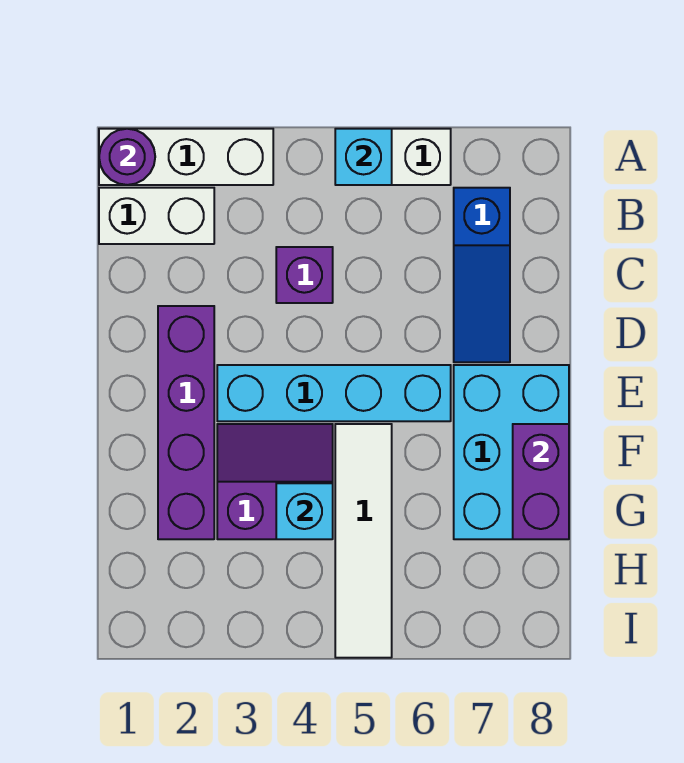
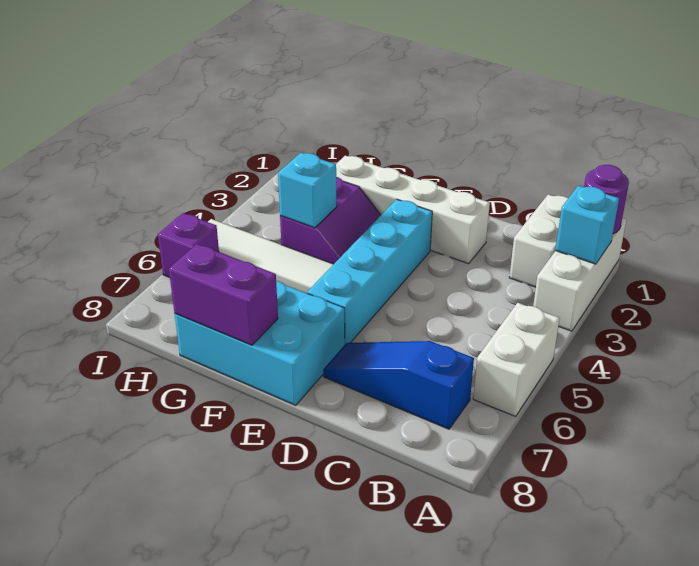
cyan brick A5 level 2 -> cyan brick A2 level 2
purple brick C4 level 1 -> purple brick I6 level 1
purple brick D2:G2 level 1 -> white brick D2:G2 level 1

